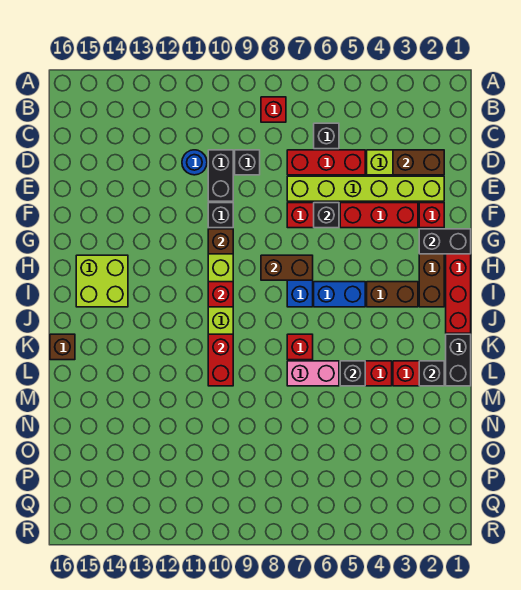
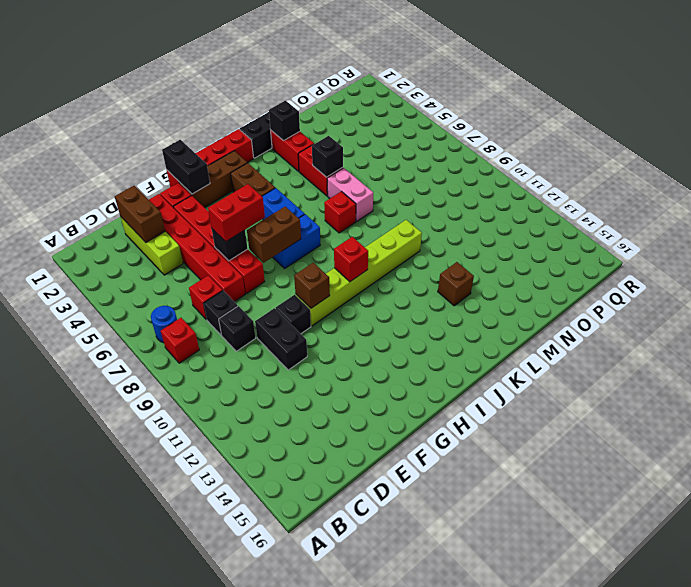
black brick C6 level 1 -> black brick D8 level 1
red brick D5:D7 level 1 -> red brick D7 level 1
black brick D10:E10 level 1 -> black brick E10:E11 level 1
blue round brick D11 level 1 -> blue round brick B7 level 1
lime brick E2:E7 level 1 -> red brick E2:E7 level 1
brown brick H7:H8 level 2 -> brown brick G7:H7 level 2
lime brick H14:I15 level 1 -> none
red brick K10:L10 level 2 -> red brick F6:G6 level 3
brown brick K16 level 1 -> brown brick L13 level 1

